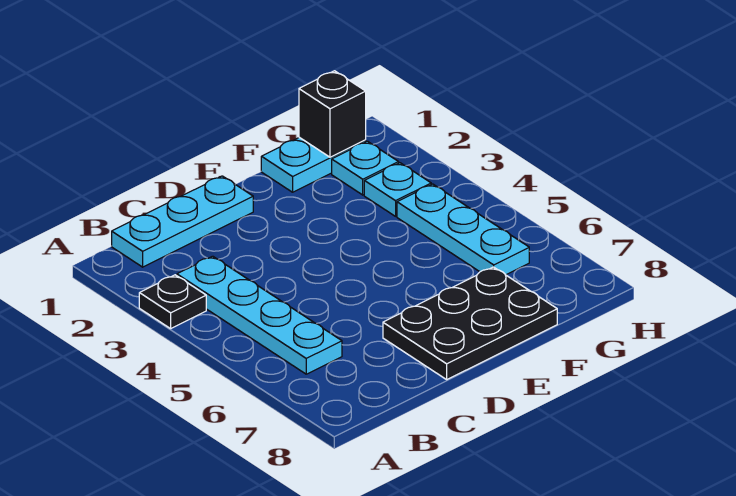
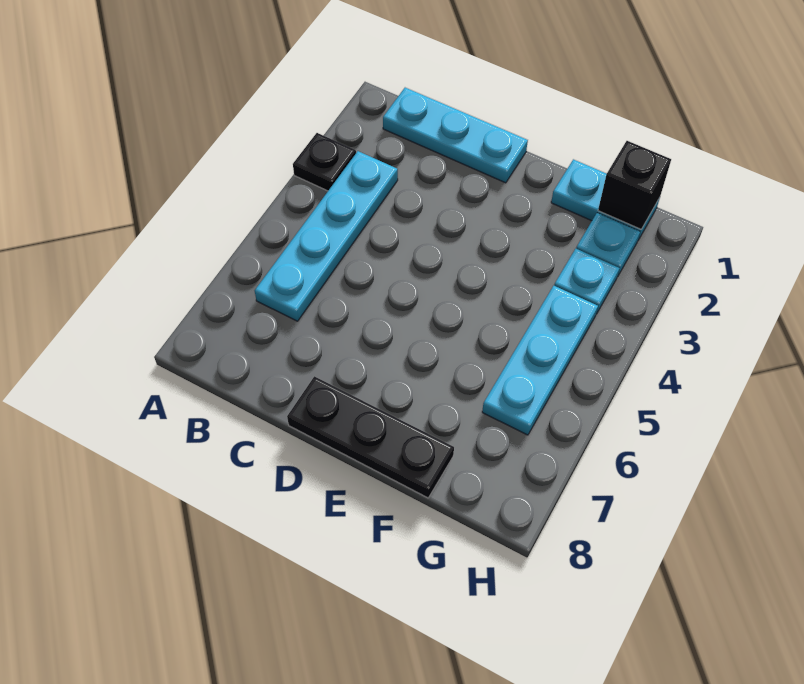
black plate D7:F8 level 1 -> black plate D8:F8 level 1

